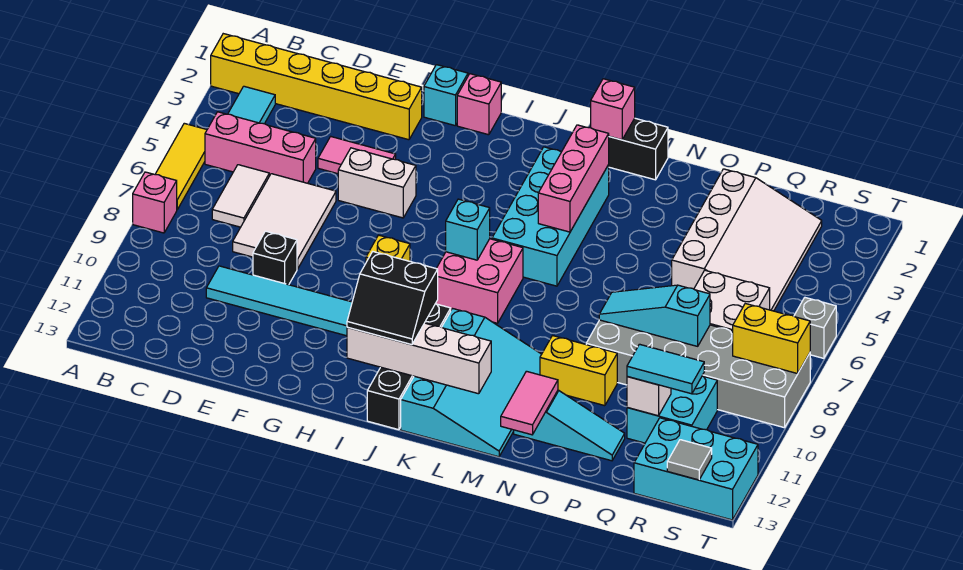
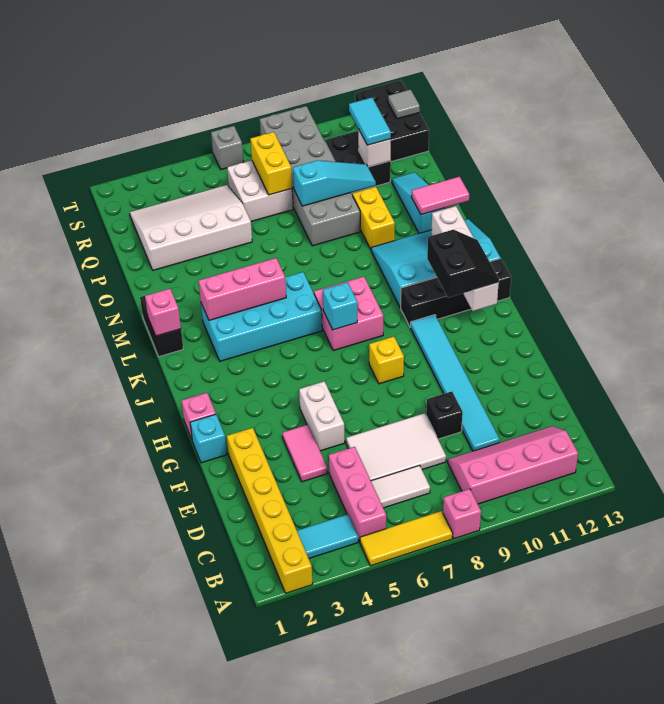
none -> pink slope B9:C12 level 1 top B
cyan slope O8:Q8 level 2 top Q -> cyan slope P8:P10 level 2 top 8
cyan brick Q10:R11 level 1 -> black brick Q10:R11 level 1
cyan brick R12:T13 level 1 -> black brick R12:T13 level 1
yellow brick S8:T8 level 2 -> yellow brick Q7:R7 level 2

